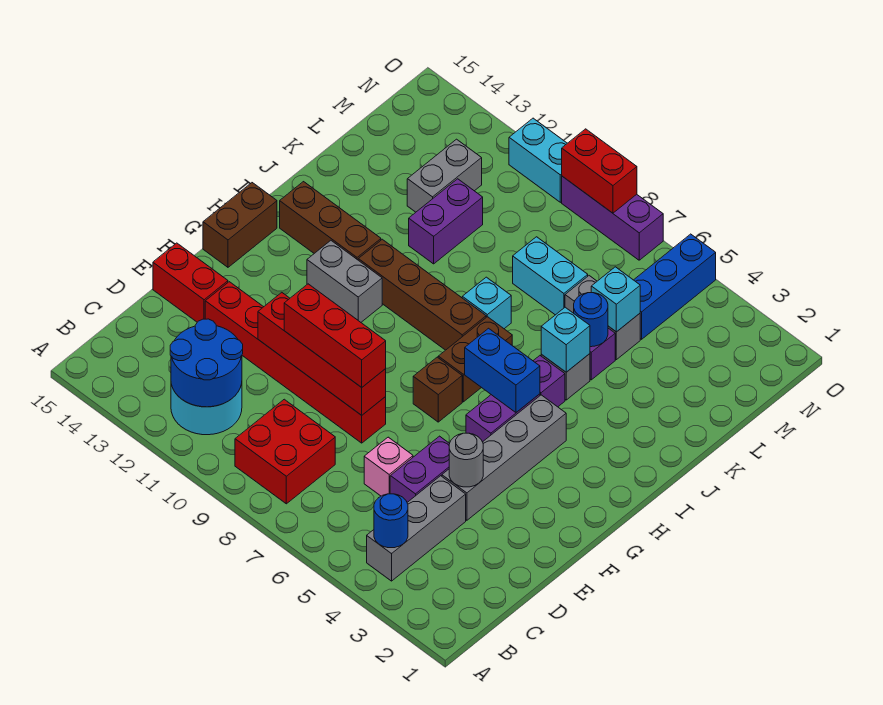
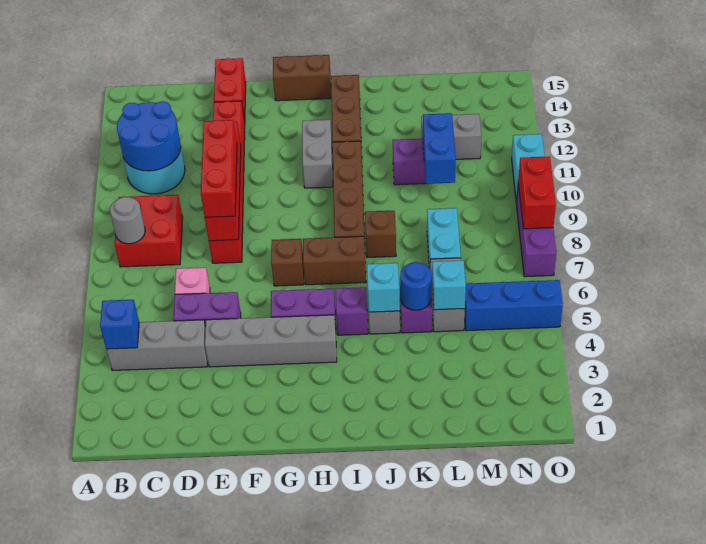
blue round brick B4 level 2 -> blue brick B4 level 2
grey round brick E4 level 2 -> grey round brick B8 level 2
blue brick H5:H6 level 2 -> blue brick L10:L11 level 2
cyan brick J8 level 1 -> brown brick J8 level 1

